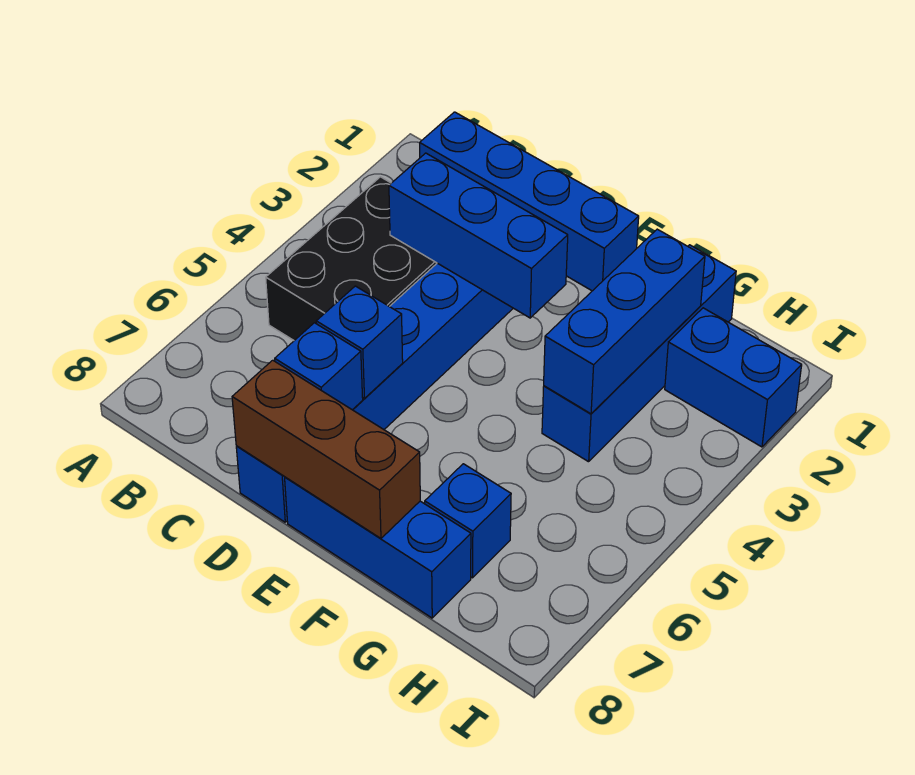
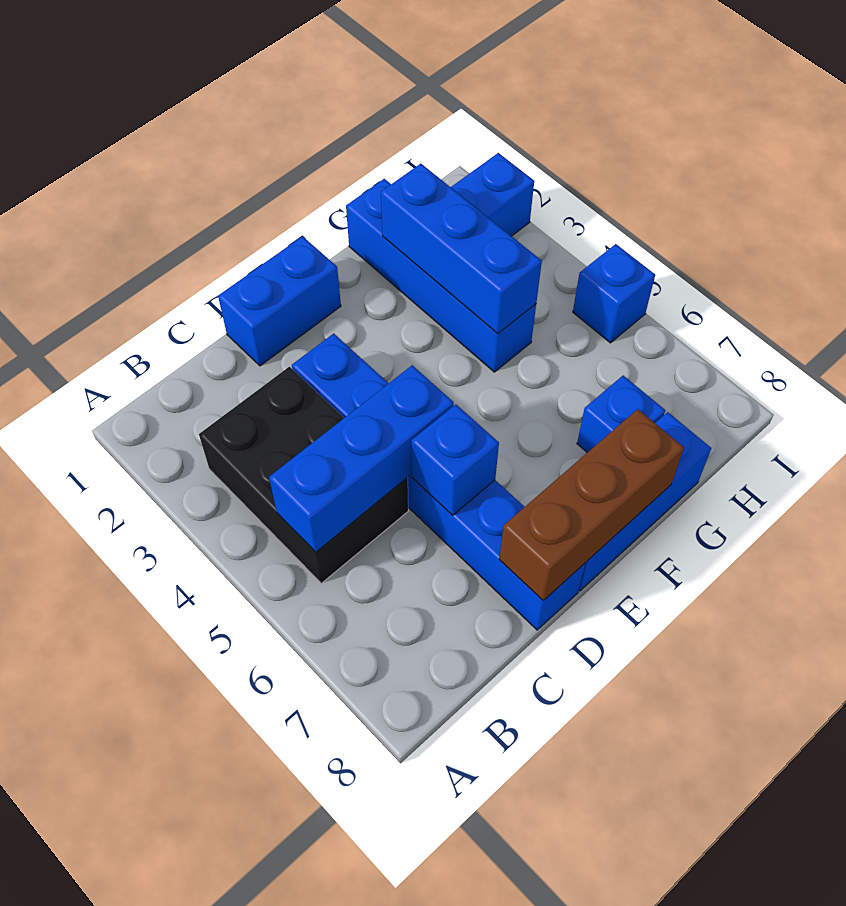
blue brick B1:E1 level 1 -> blue brick D1:E1 level 1
blue brick C3:E3 level 2 -> blue brick B5:D5 level 2
blue brick D7 level 2 -> blue brick I5 level 1

